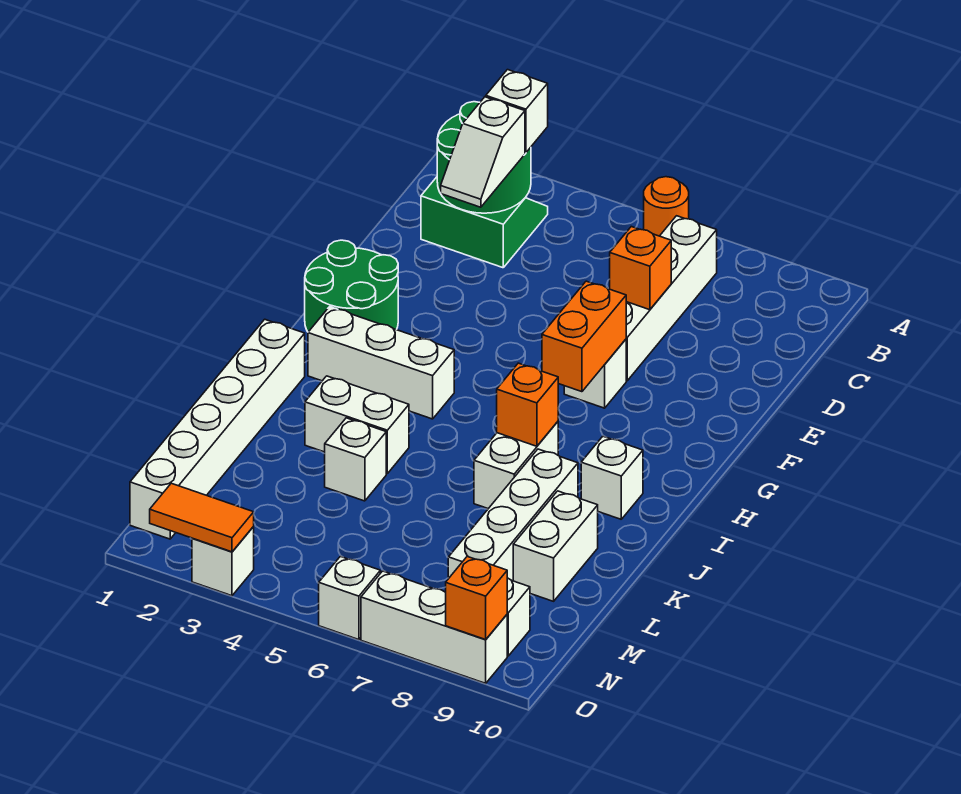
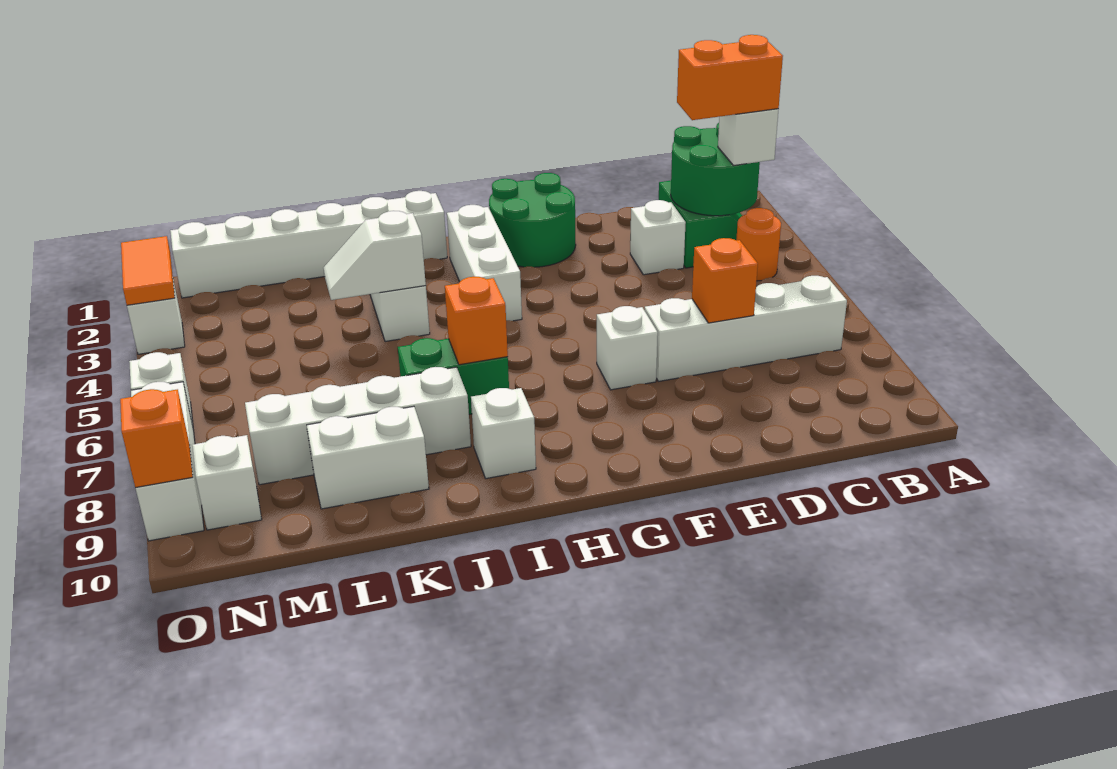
orange round brick A6 level 1 -> orange round brick B4 level 1
white slope C3:D3 level 3 top C -> white slope J4:K4 level 2 top J
orange brick F7:G7 level 2 -> orange brick B3:C3 level 4
white brick I7:J7 level 1 -> green brick I7:J7 level 1
white brick K4 level 1 -> white brick D3 level 1

